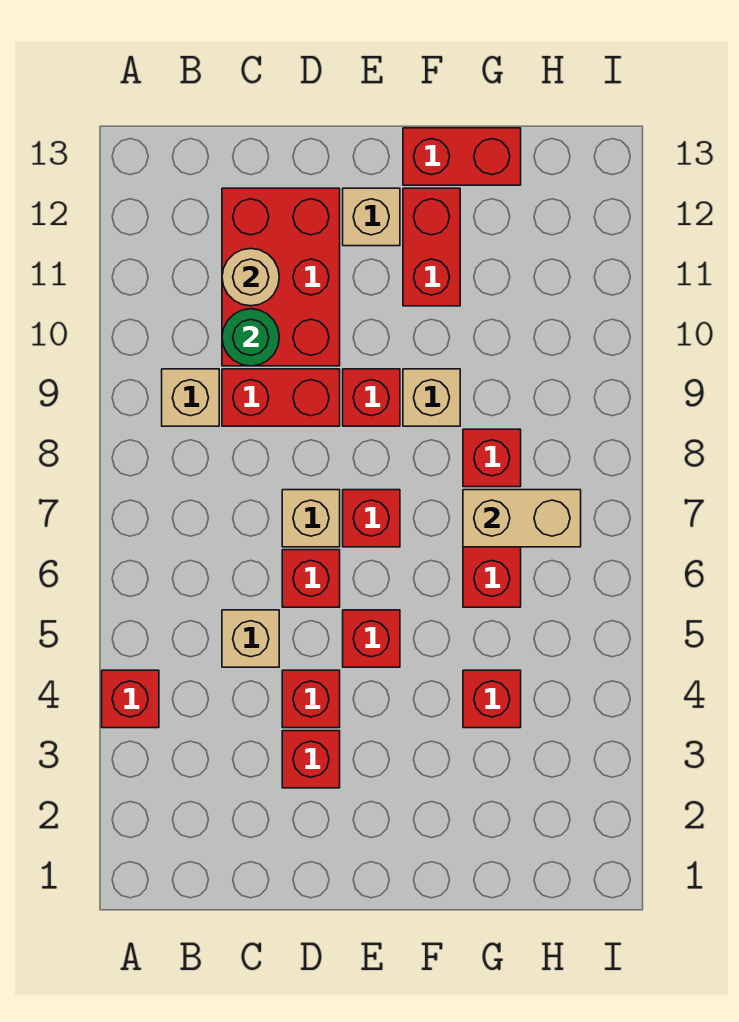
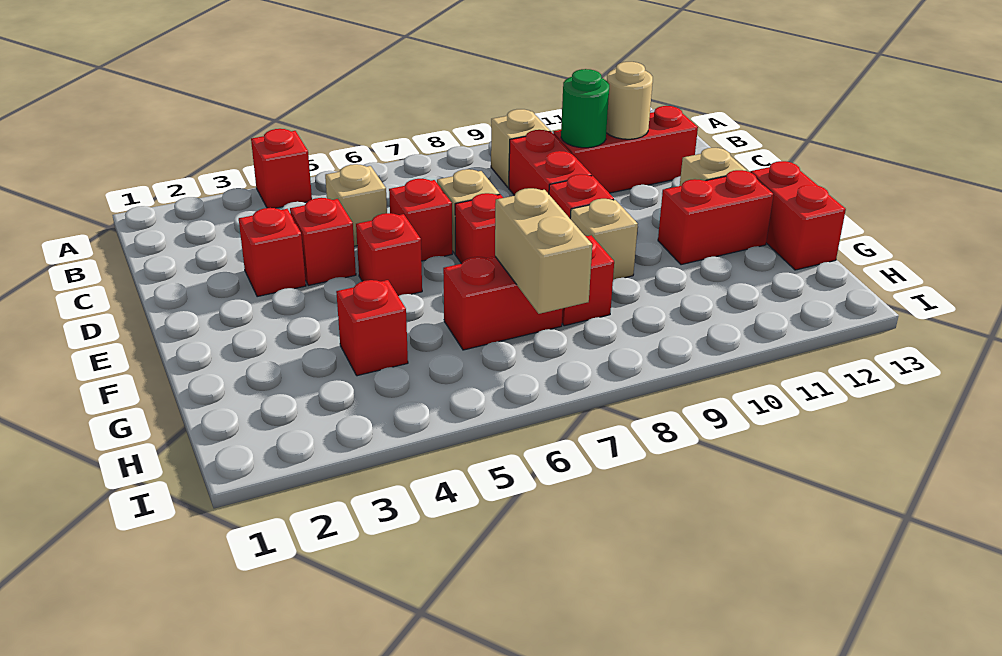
red brick C10:D12 level 1 -> red brick C10:C12 level 1

